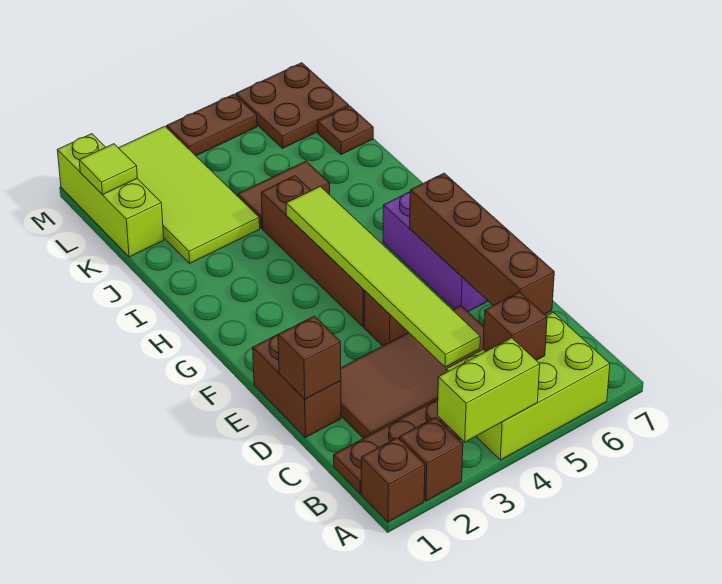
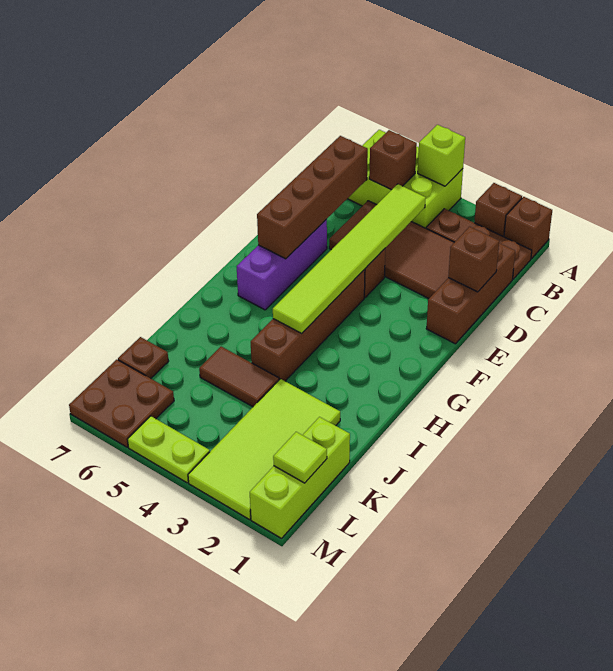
lime brick A3:A4 level 2 -> lime brick A4 level 2
brown brick D1:E1 level 1 -> brown brick C1:E1 level 1
brown plate M4:M5 level 1 -> lime plate M4:M5 level 1

